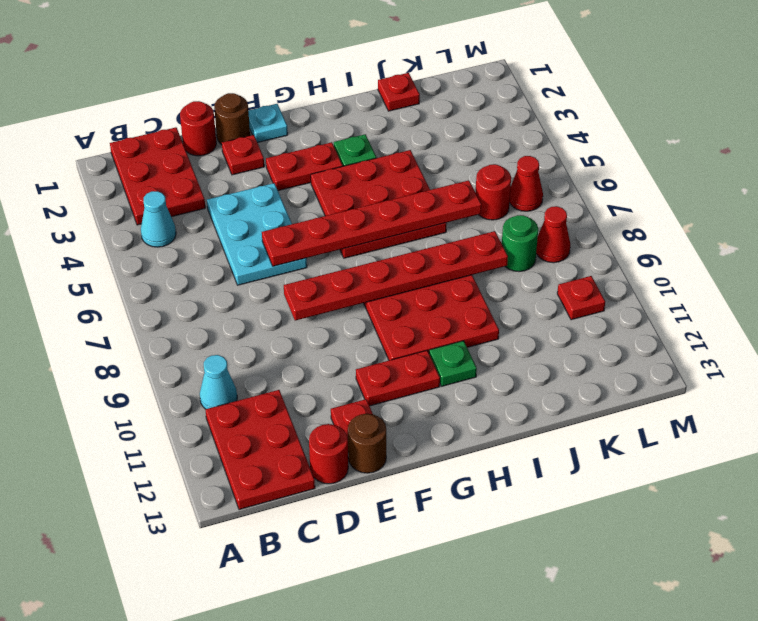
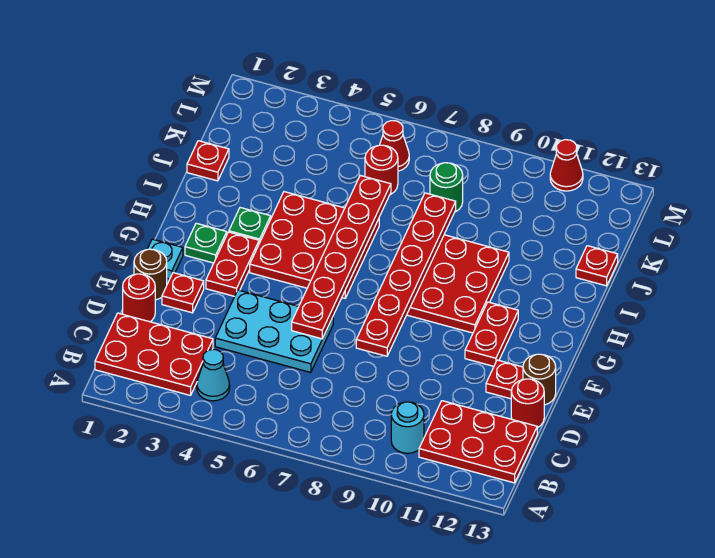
cyan cone B10 level 1 -> cyan round brick B10 level 1
green plate H11 level 1 -> green plate G2 level 1
red cone L8 level 1 -> red cone M11 level 1
red plate L10 level 1 -> red plate J13 level 1

